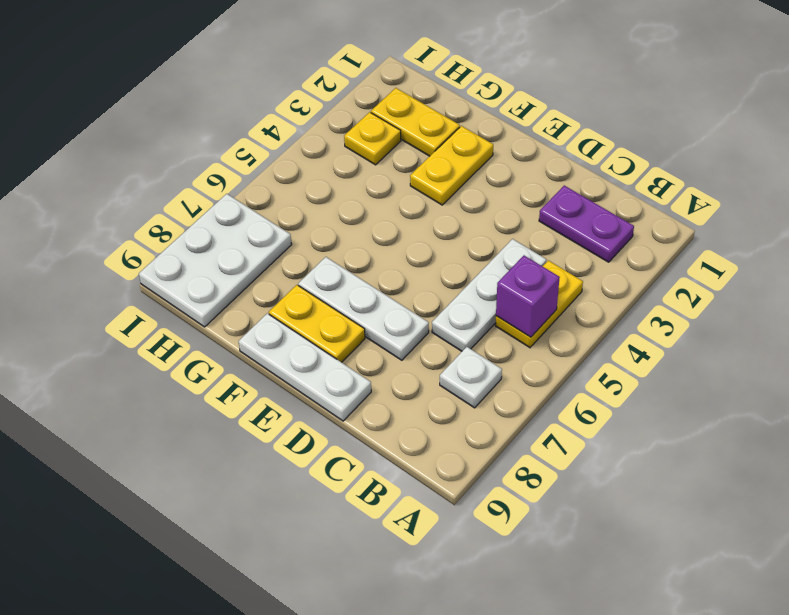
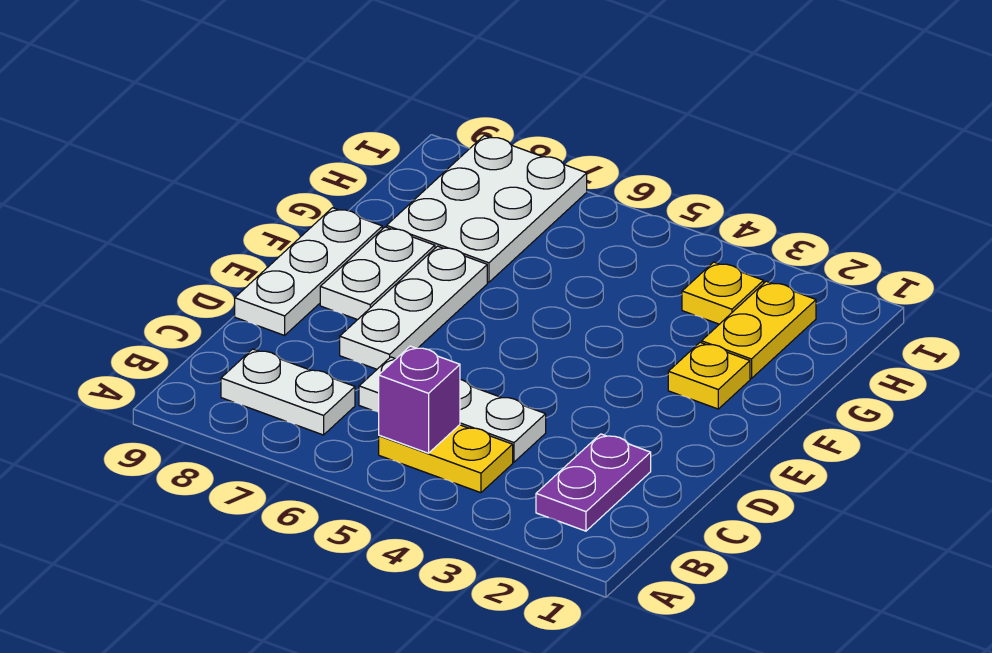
white plate B7 level 1 -> white plate B7:B8 level 1
yellow plate E8:F8 level 1 -> white plate E8:F8 level 1
yellow plate F2:F3 level 1 -> yellow plate F2 level 1
white plate H7:I9 level 1 -> white plate G7:I8 level 1

